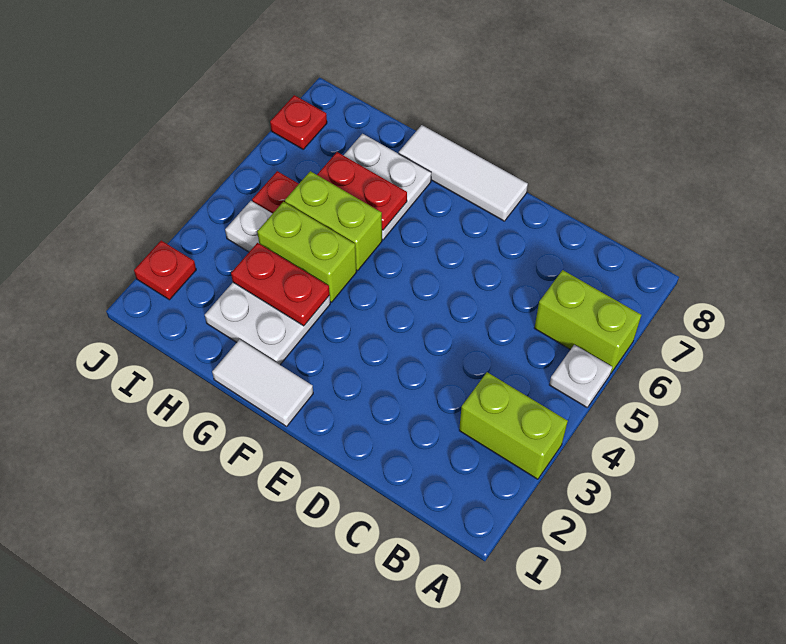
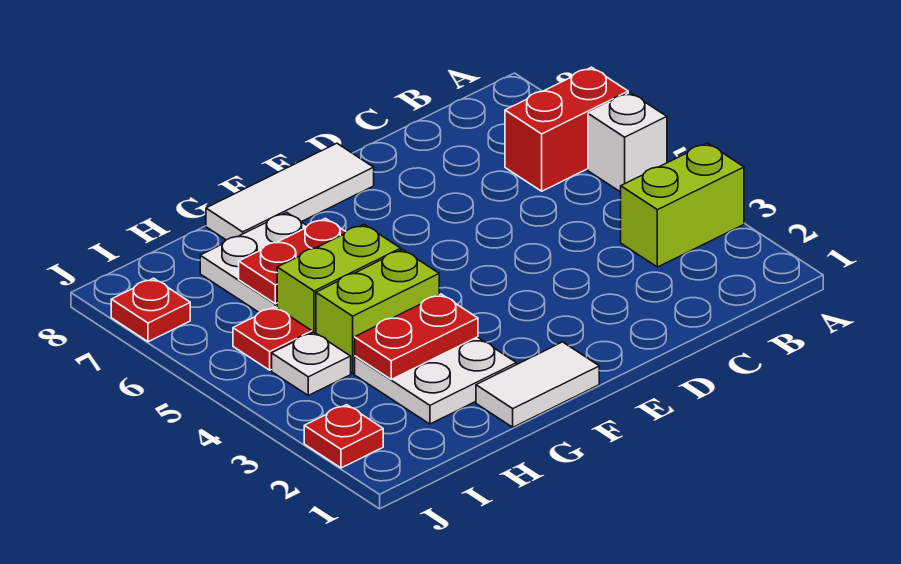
white plate A5 level 1 -> white brick A5 level 1
lime brick A6:B6 level 1 -> red brick A6:B6 level 1

